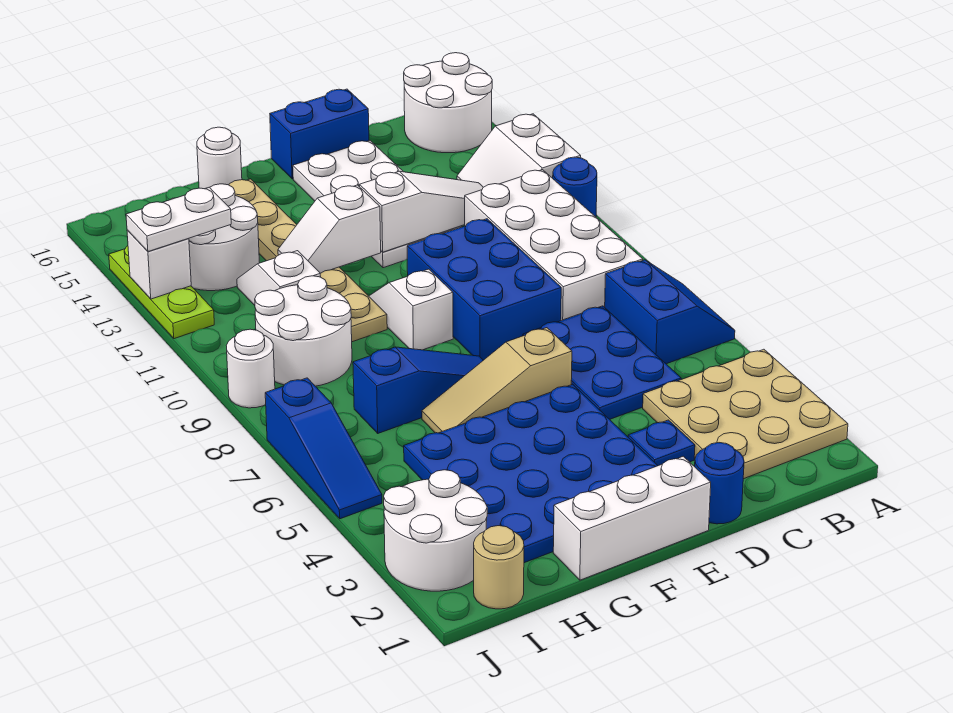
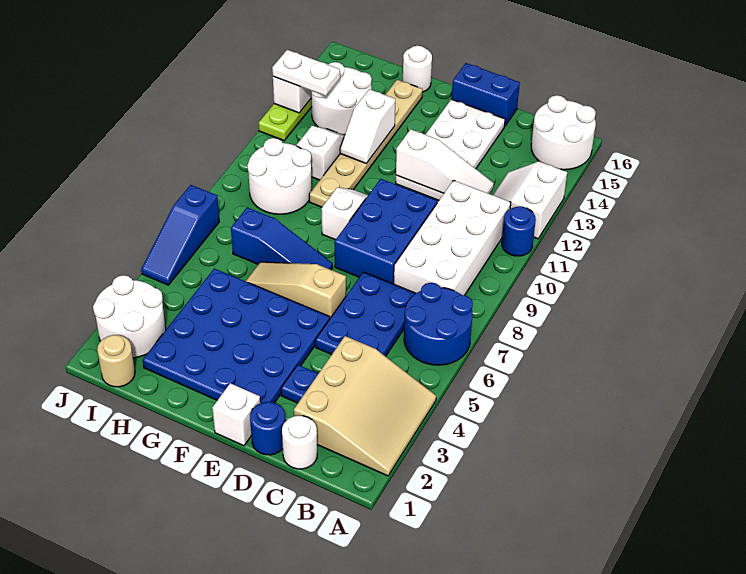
tan plate A2:C4 level 1 -> tan slope A2:C4 level 1 top C
blue slope A6:B7 level 1 top B -> blue round brick A6:B7 level 1
white brick E1:G1 level 1 -> white brick E1 level 1
white slope F12:G12 level 2 top F -> white slope G12:G13 level 2 top 13
white round brick J9 level 1 -> white round brick C1 level 1

